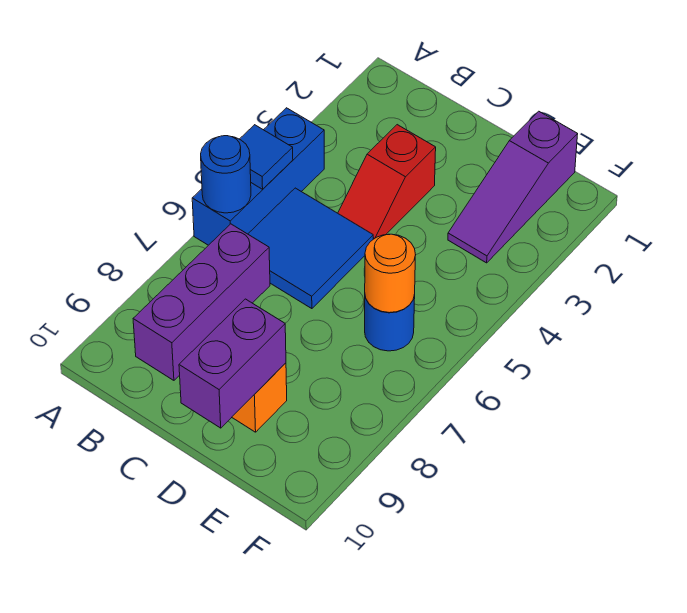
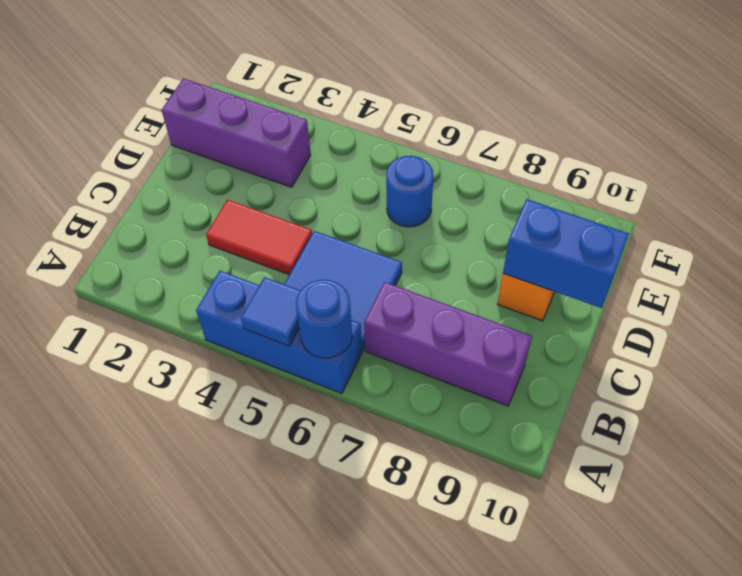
red slope C3:C4 level 1 top 3 -> red tile C3:C4 level 1
purple brick D9:D10 level 2 -> blue brick D9:D10 level 2
purple slope E1:E3 level 1 top 1 -> purple brick E1:E3 level 1
orange round brick E6 level 2 -> none

